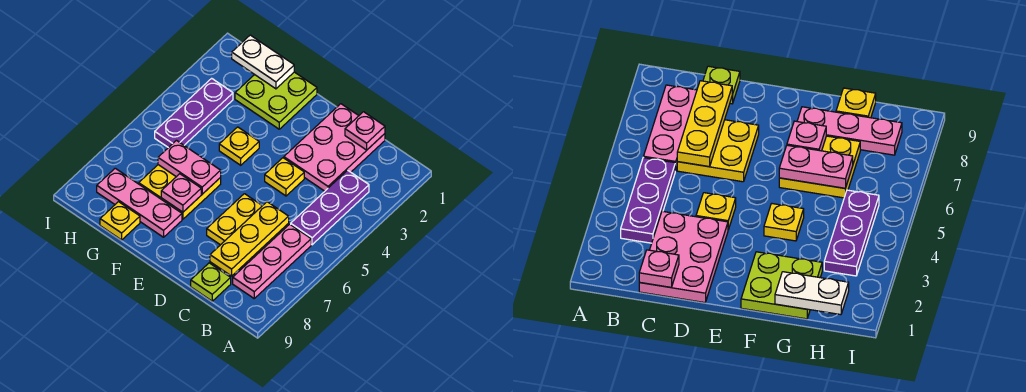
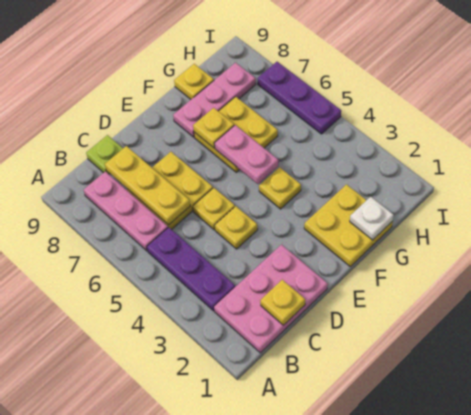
pink plate C1:D3 level 1 -> pink plate B1:D2 level 1
pink plate C1 level 2 -> yellow plate C1 level 2
none -> yellow plate D5 level 1
lime plate F1:G2 level 1 -> yellow plate F1:G2 level 1
pink plate F6:G6 level 2 -> pink plate F5:F6 level 2
pink plate F7 level 2 -> yellow plate F7 level 2
white plate G1:H1 level 2 -> white plate G1 level 2
purple plate H3:H5 level 1 -> purple plate I5:I7 level 1

